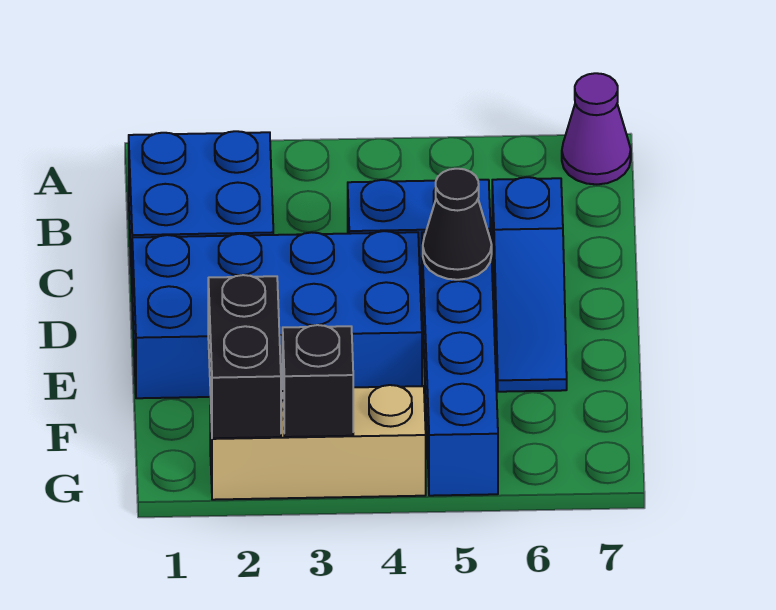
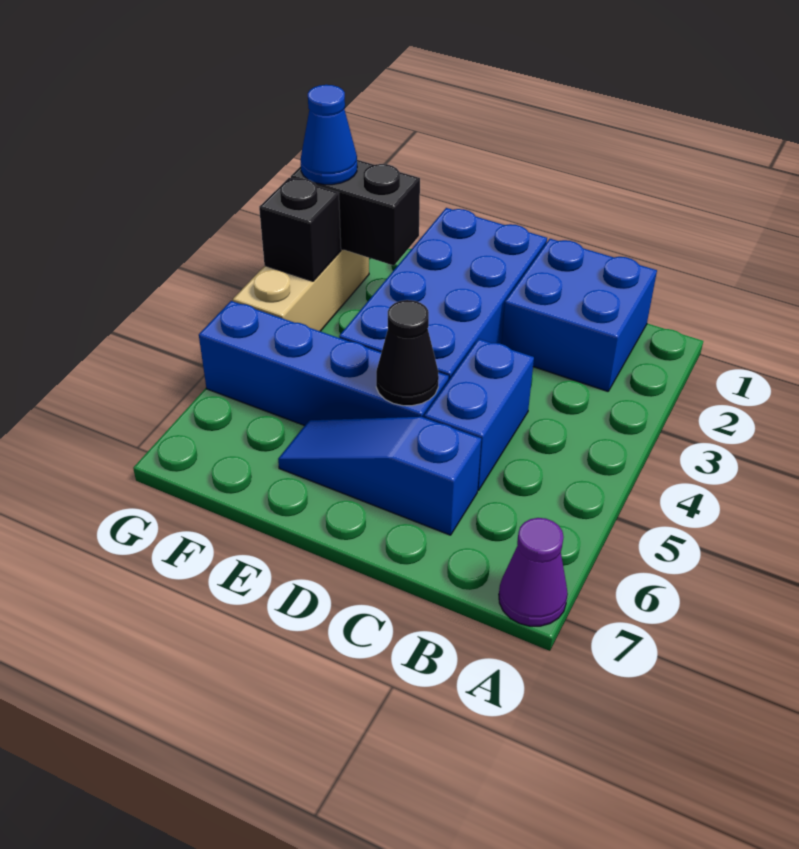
none -> blue cone G2 level 3

